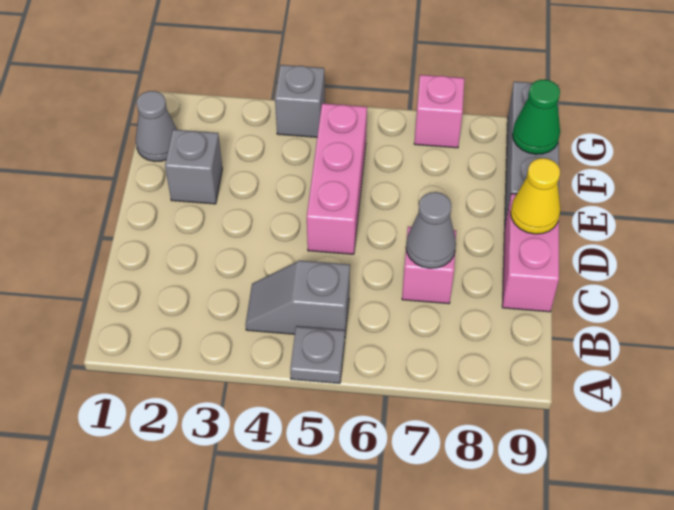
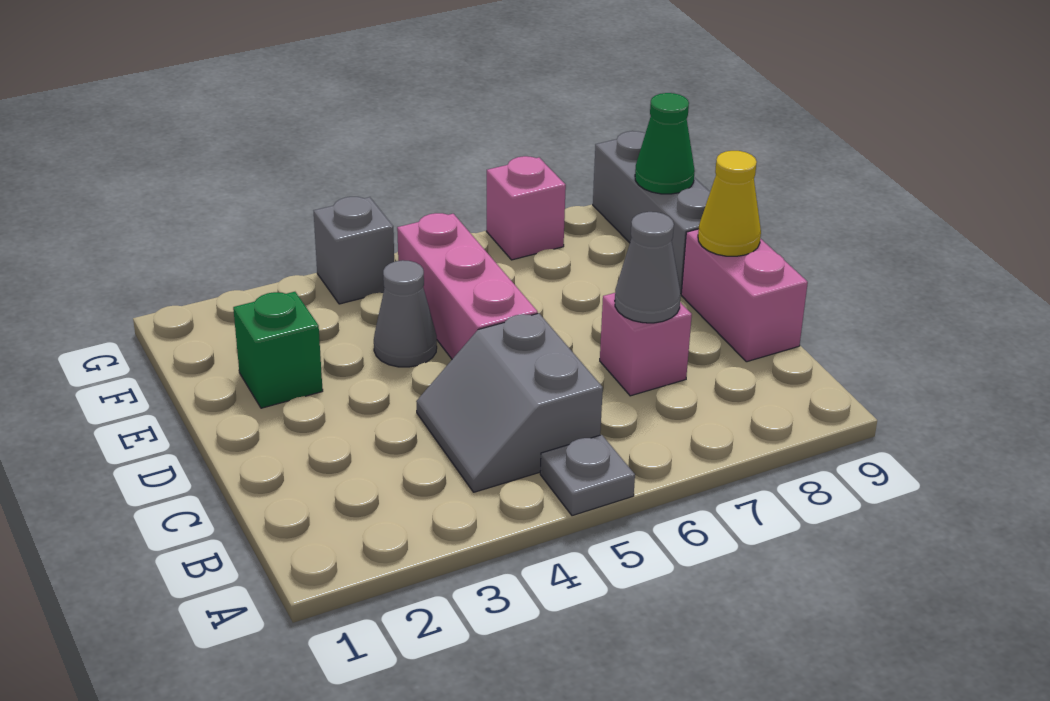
grey slope B4:B5 level 1 top 5 -> grey slope B4:C5 level 1 top 5
grey brick E2 level 1 -> green brick E2 level 1
grey cone F1 level 1 -> grey cone E4 level 1

